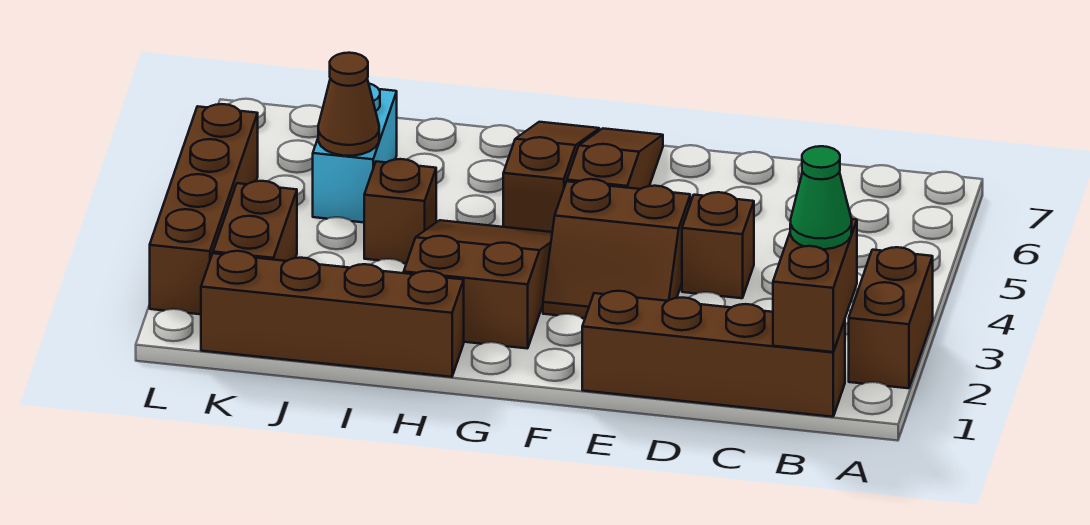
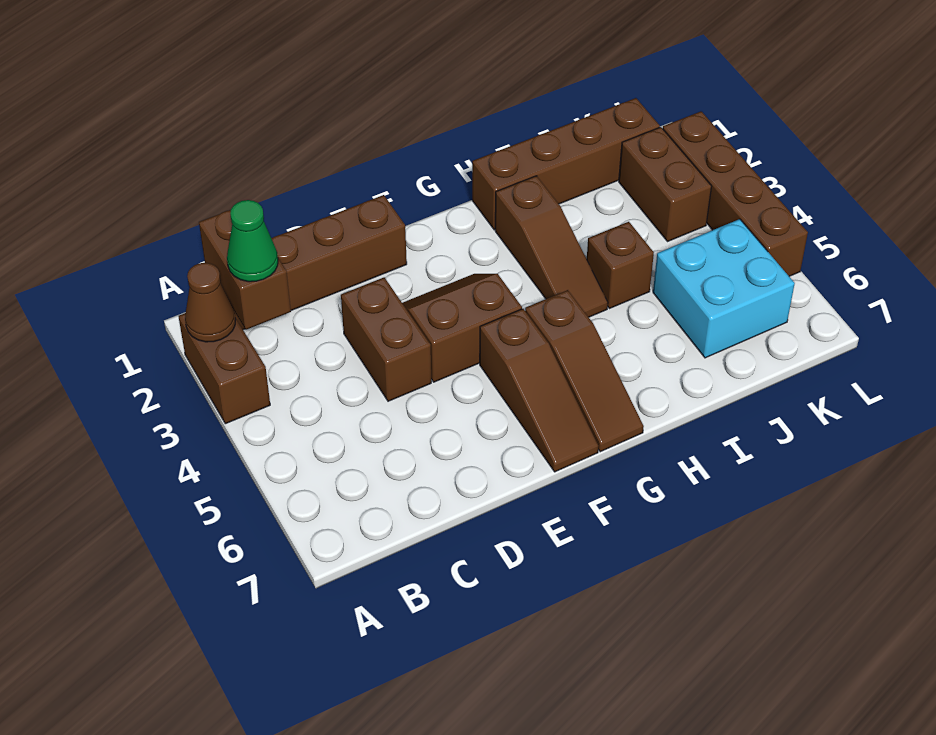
brown brick D4 level 1 -> brown brick D3:D4 level 1
brown slope G2:H4 level 1 top 2 -> brown slope H2:H4 level 1 top 2
cyan brick J5:J6 level 1 -> cyan brick J5:K6 level 1
brown cone J5 level 2 -> brown cone A2 level 2

